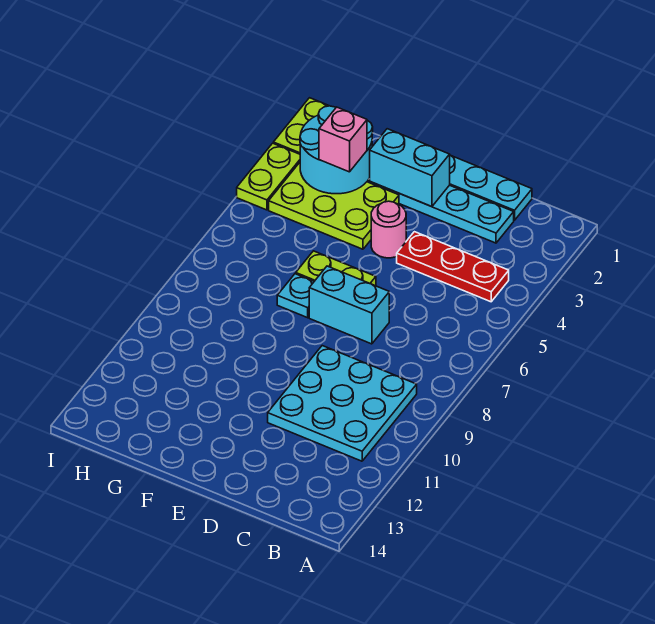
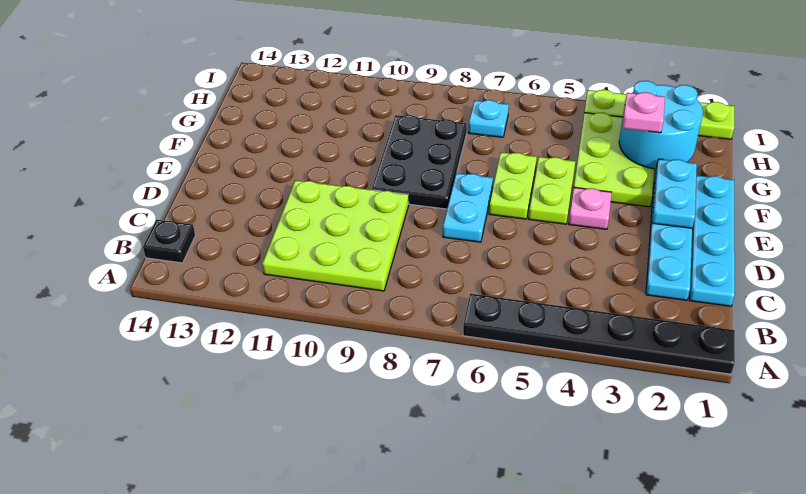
none -> black plate A1:A6 level 1
red plate B4:D4 level 1 -> none
cyan plate B9:D11 level 1 -> lime plate B9:D11 level 1
none -> black plate B14 level 1
cyan brick D7:E7 level 1 -> cyan plate D7:E7 level 1
cyan brick E2:F2 level 2 -> cyan plate E2:F2 level 2
pink round brick E4 level 1 -> pink plate E4 level 1
none -> lime plate E5:F5 level 1
none -> black plate E8:G9 level 1
cyan plate F7 level 1 -> cyan plate H7 level 1
pink brick G3 level 3 -> pink plate G3 level 3

